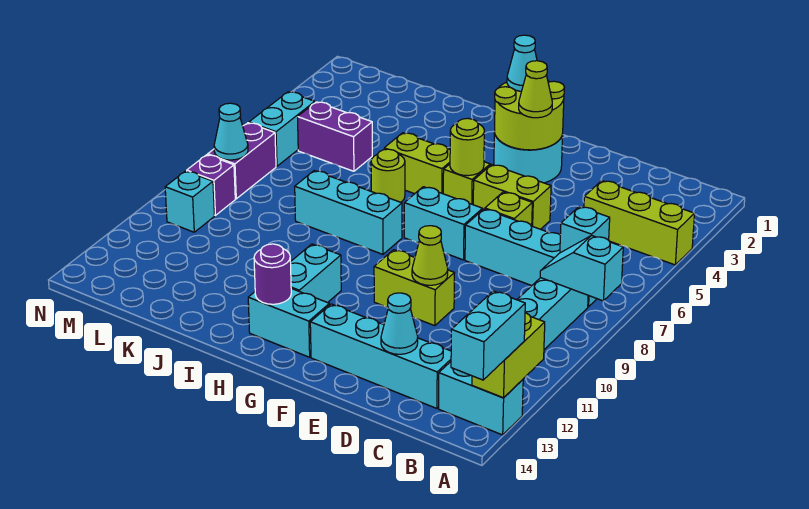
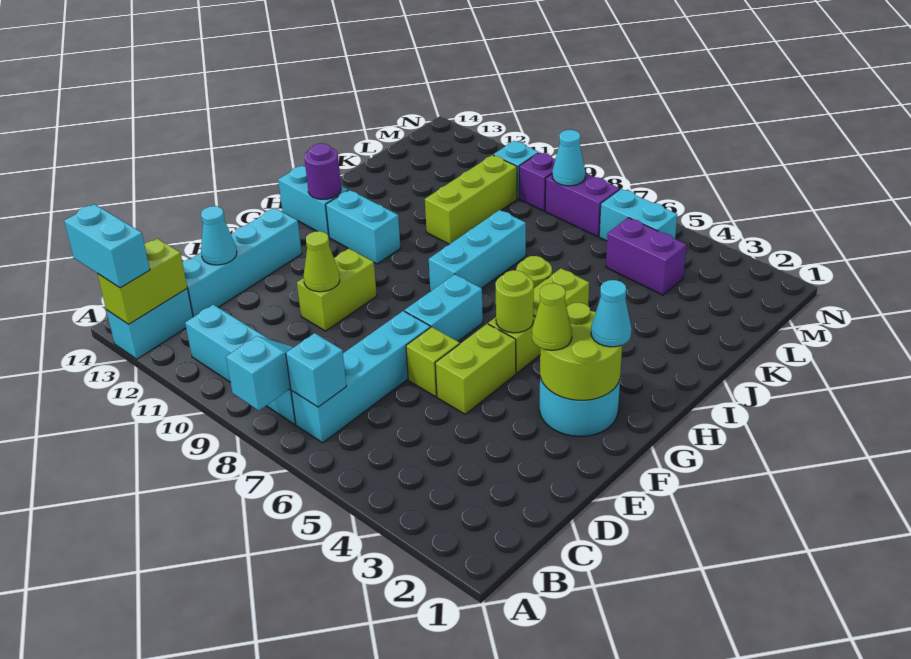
lime brick A4:C4 level 1 -> lime brick J10:L10 level 1
lime brick A12:A13 level 2 -> lime brick A13:B13 level 2
cyan brick G13:H13 level 1 -> cyan brick H13:H14 level 1
purple brick K5:L5 level 1 -> purple brick L4:L5 level 1

